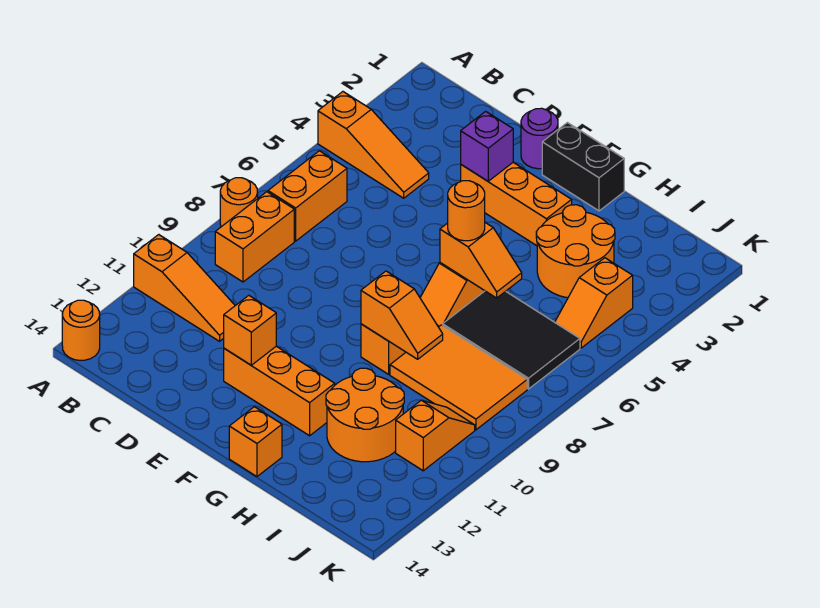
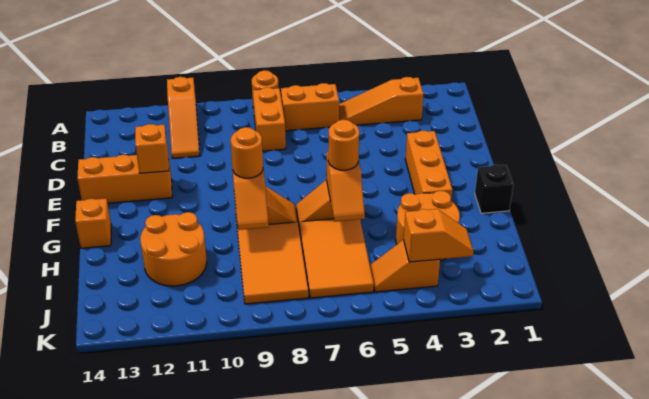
orange slope A4:C4 level 1 top A -> orange slope B3:B5 level 1 top 3
orange round brick A14 level 1 -> orange round brick G9 level 3
orange brick B8:B9 level 1 -> orange brick B8:C8 level 1
purple round brick E1 level 1 -> none
purple brick E3 level 2 -> none
orange brick E12:G12 level 1 -> orange brick E12:E14 level 1
black brick F1:G1 level 1 -> black brick G1 level 1
black tile H6:J7 level 1 -> orange tile H6:J7 level 1
orange slope J10:J11 level 1 top 11 -> orange slope J3:J4 level 2 top 4

